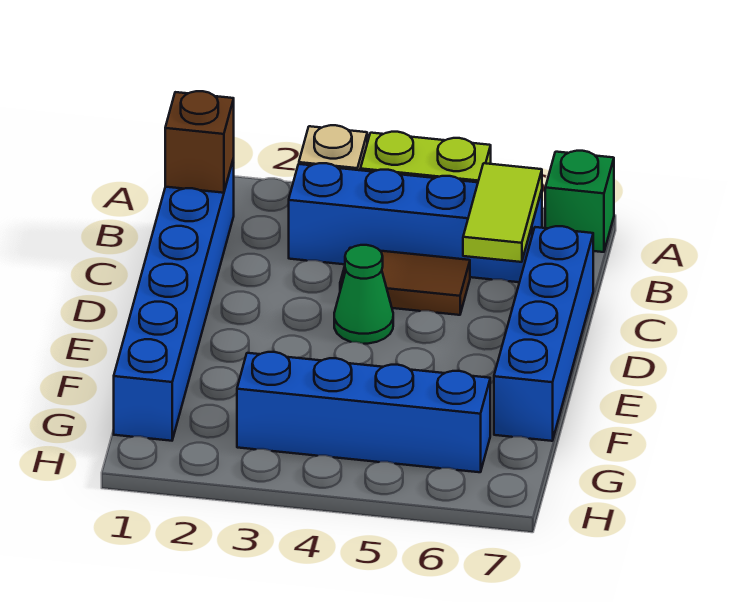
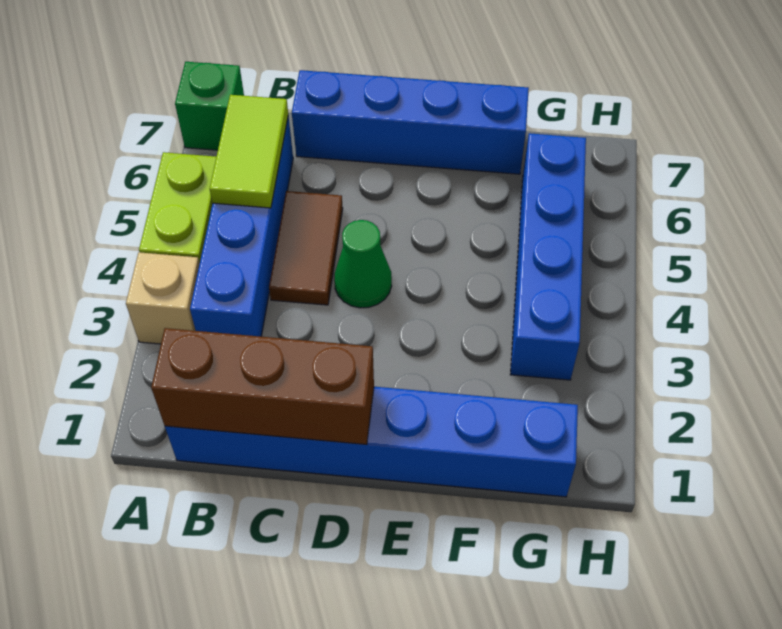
brown brick B1 level 2 -> brown brick B1:D1 level 2
lime tile B6:C6 level 2 -> lime tile B5:B6 level 2

